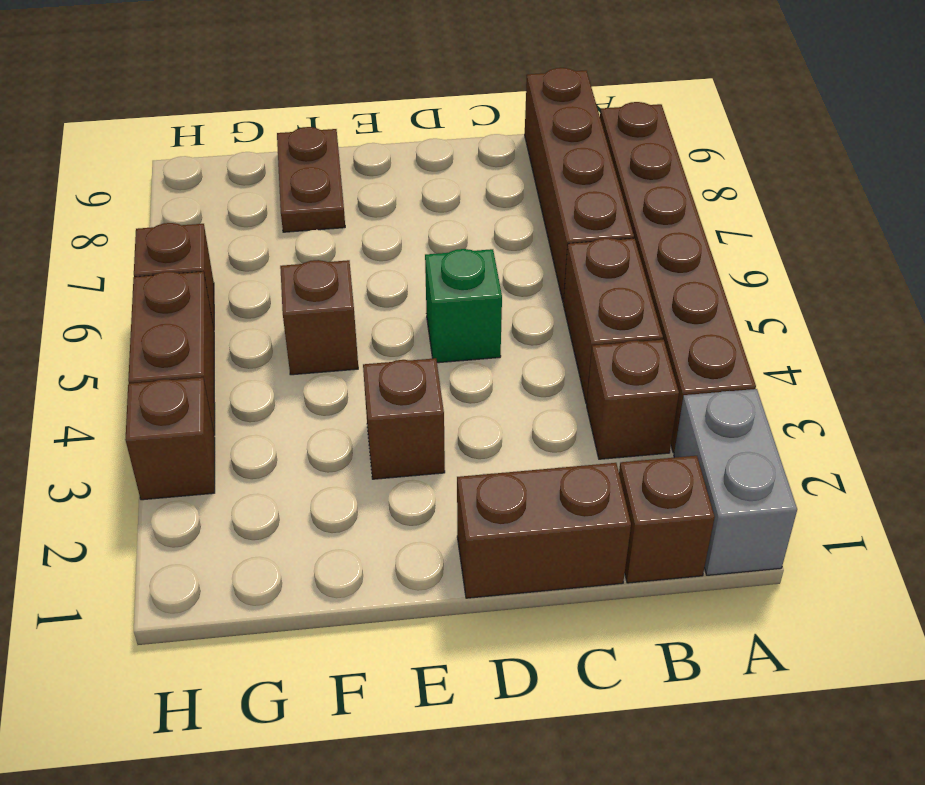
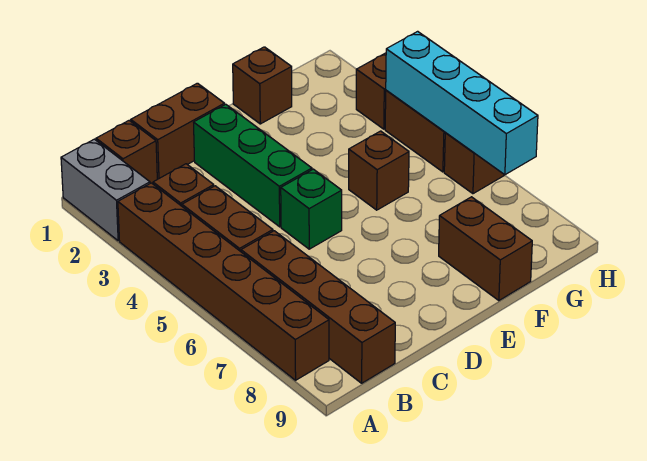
none -> green brick D2:D4 level 1
brown brick E3 level 1 -> brown brick F1 level 1
brown plate F8:F9 level 1 -> brown brick F8:F9 level 1
none -> cyan brick H4:H7 level 2

